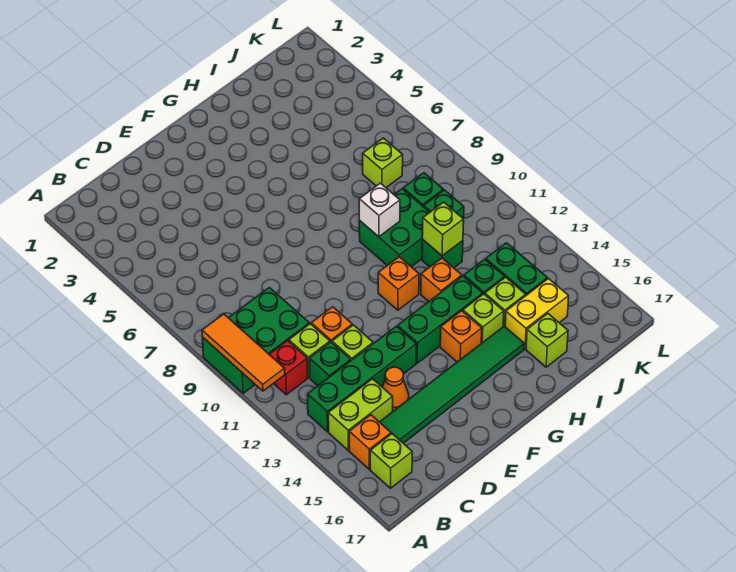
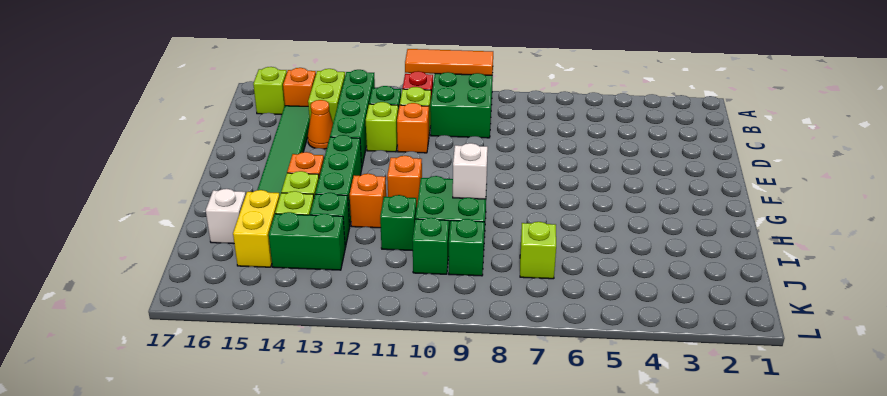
lime brick I11 level 2 -> none
lime brick I16 level 1 -> white brick I16 level 1

